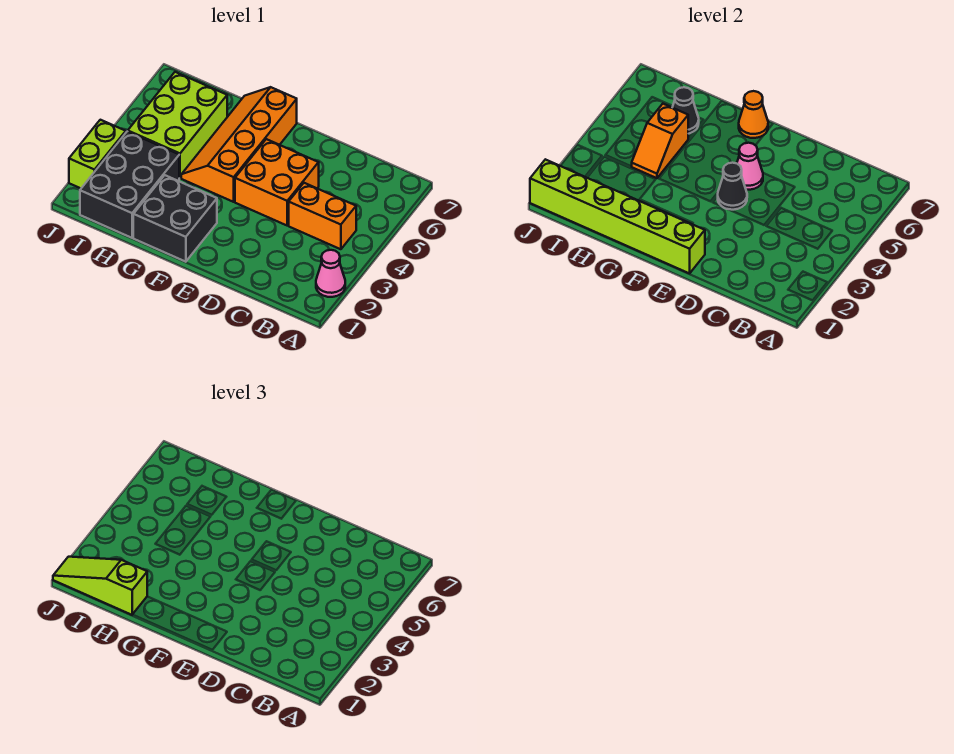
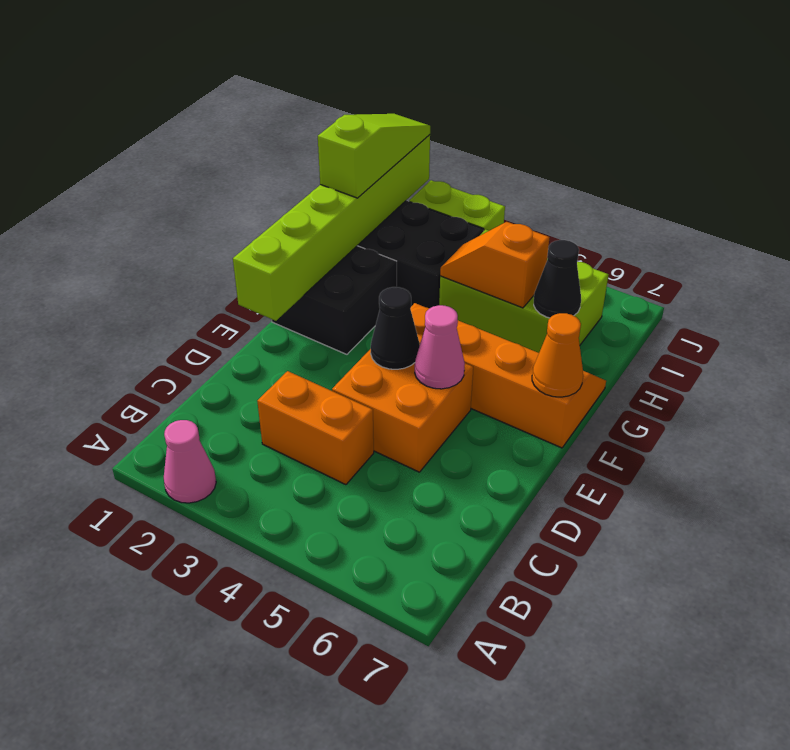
orange brick B4:C4 level 1 -> orange brick C3:C4 level 1

